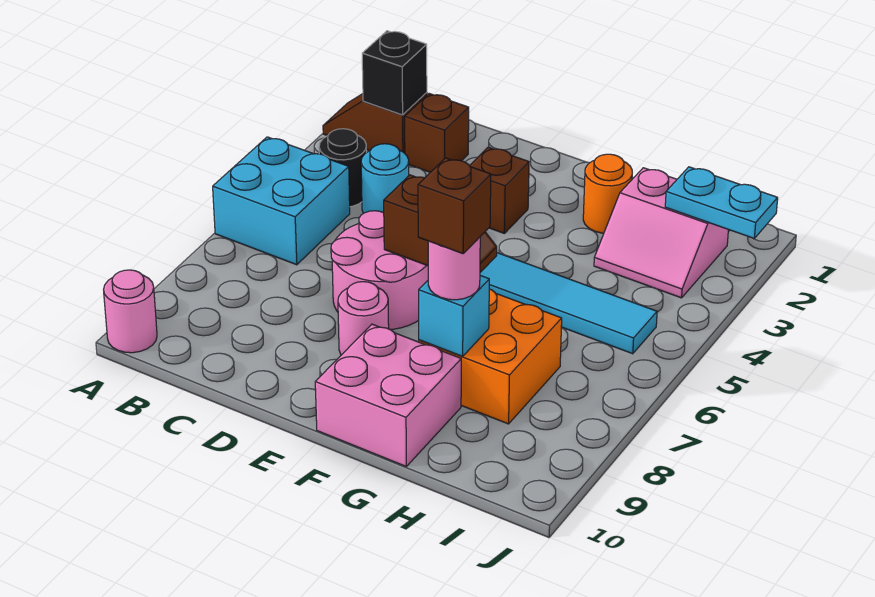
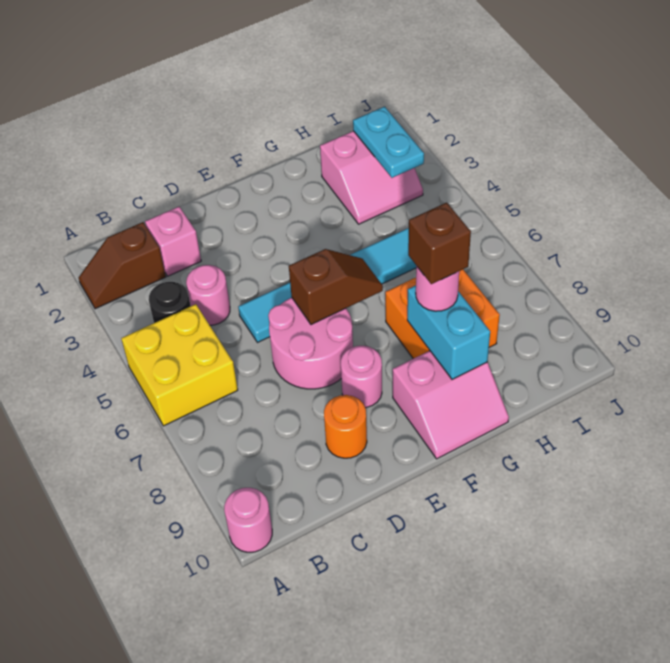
cyan brick A5:B6 level 1 -> yellow brick A5:B6 level 1
black brick B2 level 2 -> none
brown brick C2 level 1 -> pink brick C2 level 1
cyan round brick C4 level 1 -> pink round brick C4 level 1
brown brick E3 level 1 -> none
pink brick F9:G10 level 1 -> pink slope F9:G10 level 1 top 9
orange round brick G2 level 1 -> orange round brick D9 level 1
cyan brick G8 level 2 -> cyan brick G8:G9 level 2
cyan plate I2:J2 level 2 -> cyan plate I2:I3 level 2

